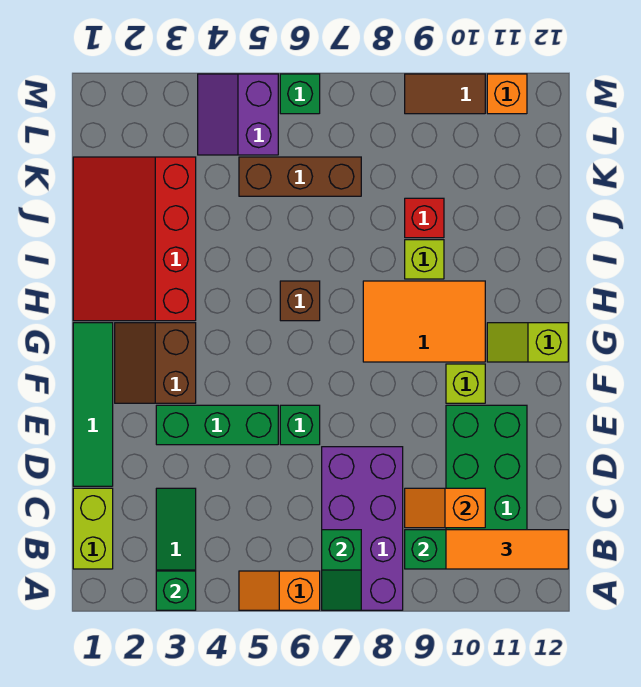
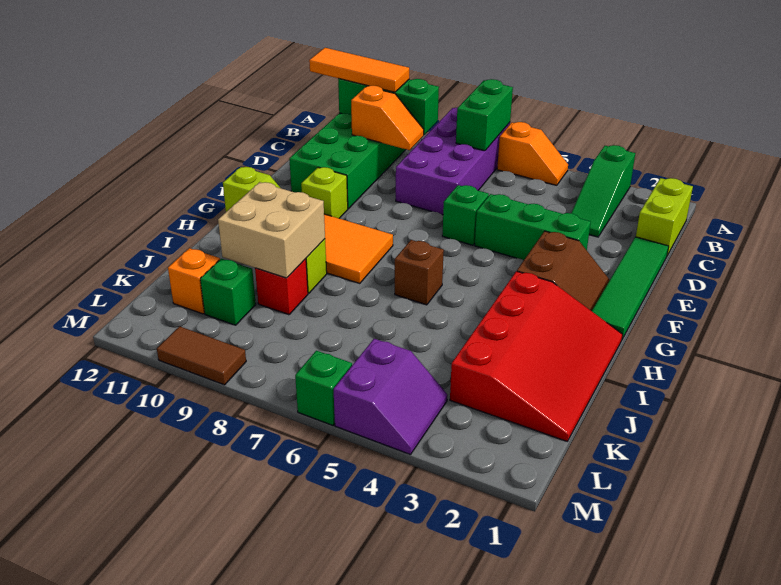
green brick A3 level 2 -> green brick K10 level 1
green slope A7:B7 level 2 top B -> green brick A7:B7 level 2
none -> tan brick I9:J10 level 2
brown brick K5:K7 level 1 -> none
orange brick M11 level 1 -> orange brick K11 level 1

